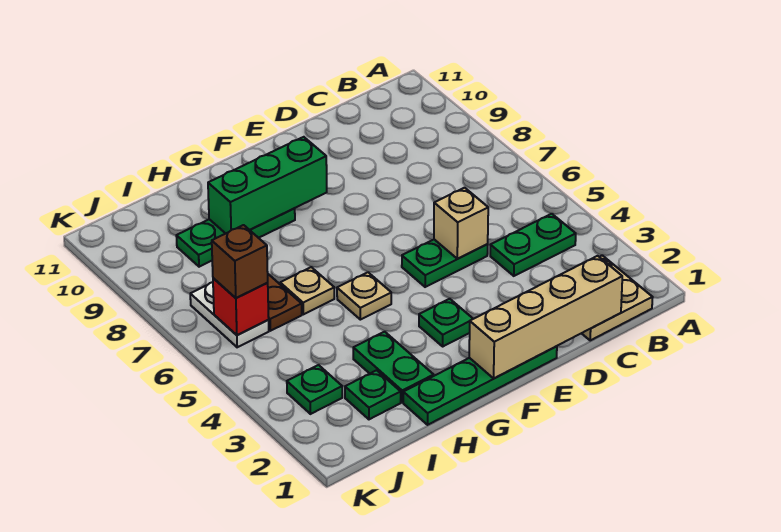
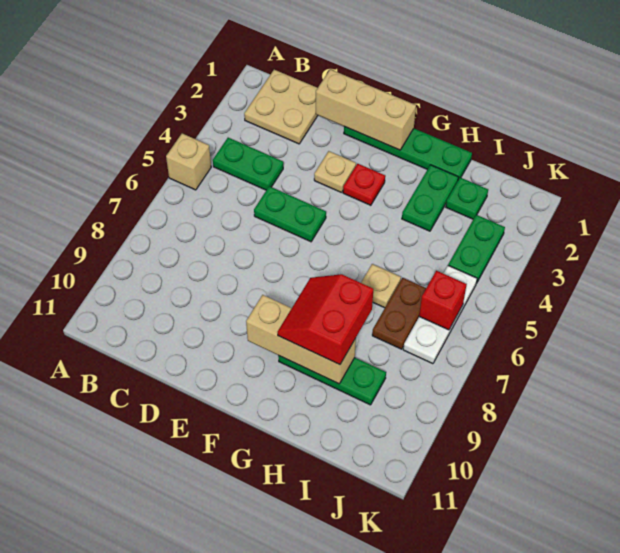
tan brick C1:F1 level 2 -> tan brick D1:F1 level 2
tan brick D5 level 2 -> tan brick A5 level 1
green plate F3 level 1 -> red plate F3 level 1
green brick F9:H9 level 2 -> tan brick F9:H9 level 2
tan plate G5 level 1 -> tan plate E3 level 1
none -> red slope G8:H9 level 3 top H
green plate J3 level 1 -> green plate J3:J4 level 1
white plate J6:J7 level 1 -> white plate J5:J7 level 1
brown brick J6 level 3 -> none

